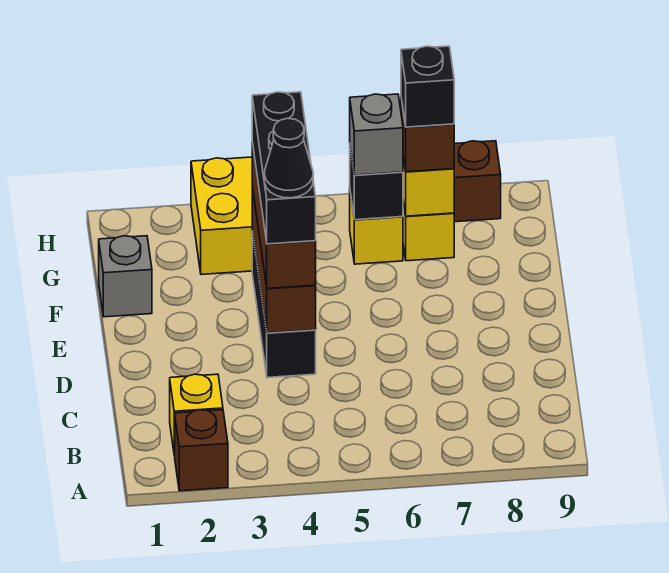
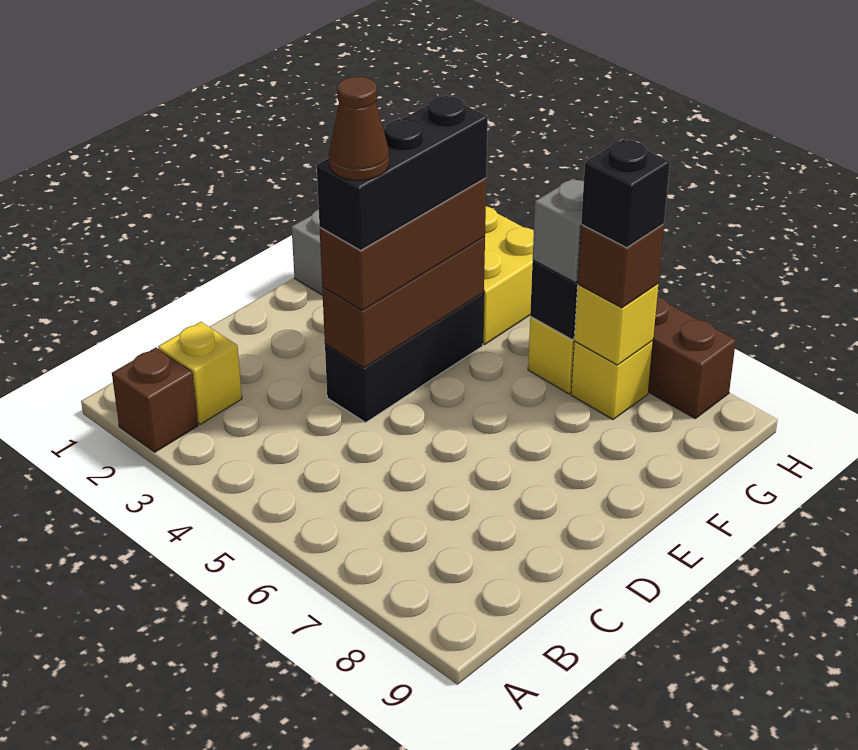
black cone D4 level 5 -> brown cone D4 level 5

